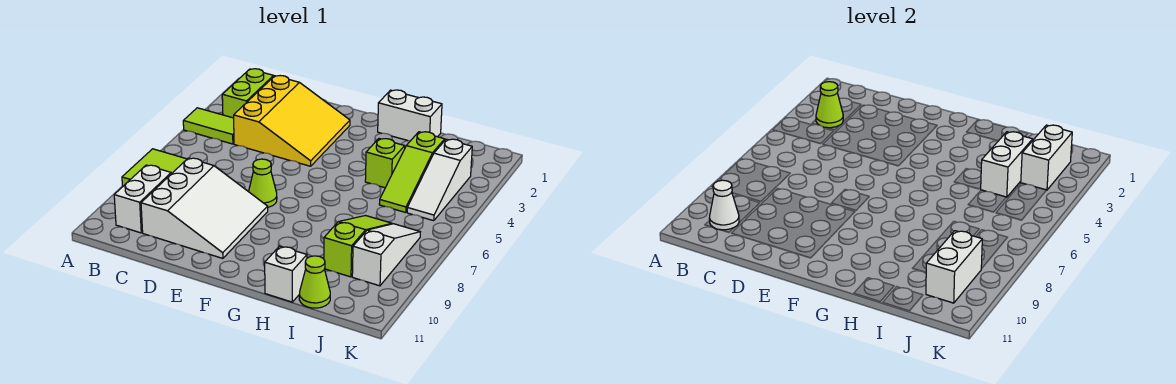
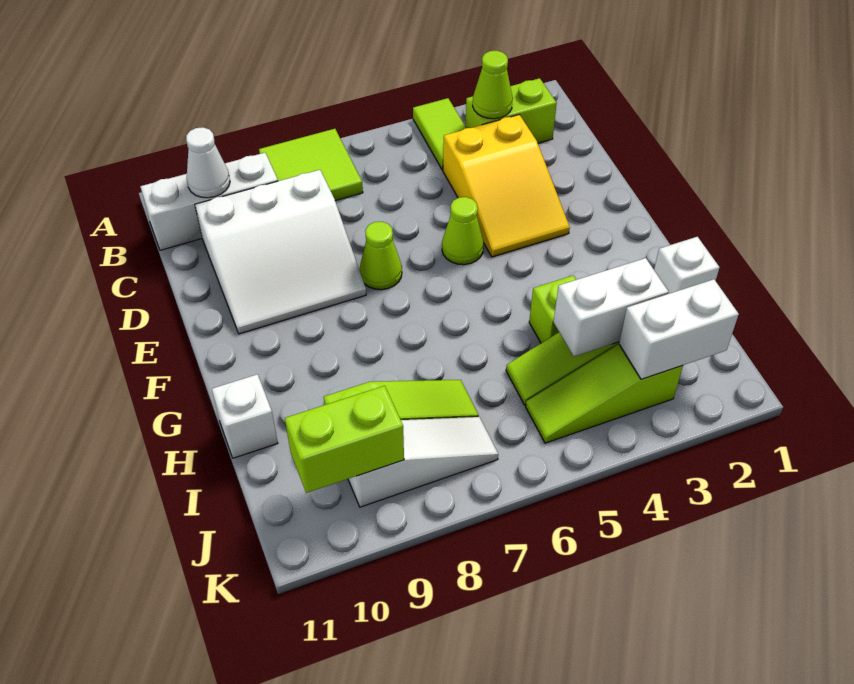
white brick B9:B10 level 1 -> white brick B9:B11 level 1
yellow slope C2:E4 level 1 top C -> yellow slope C3:E4 level 1 top C
white brick G1:H1 level 1 -> white brick H1 level 1
lime cone I11 level 1 -> lime cone E5 level 1
white slope J3:J5 level 1 top 3 -> lime slope J3:J5 level 1 top 3
white brick J9:J10 level 2 -> lime brick J9:J10 level 2

